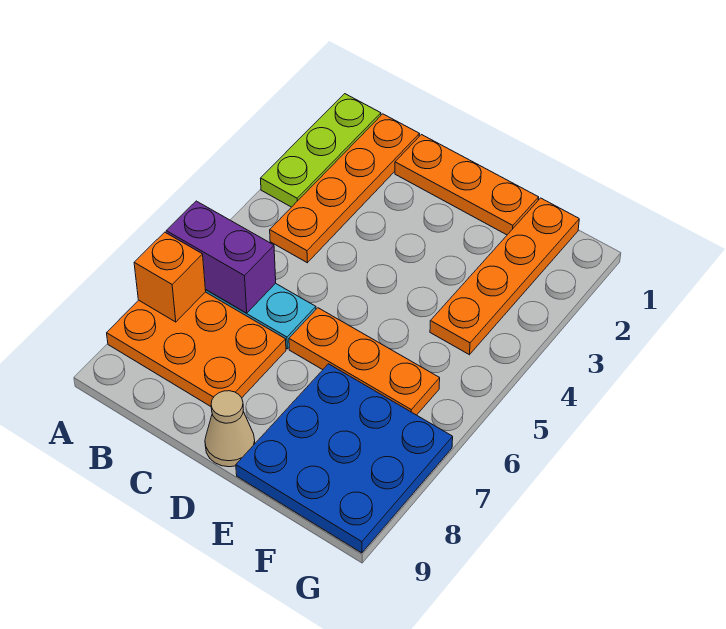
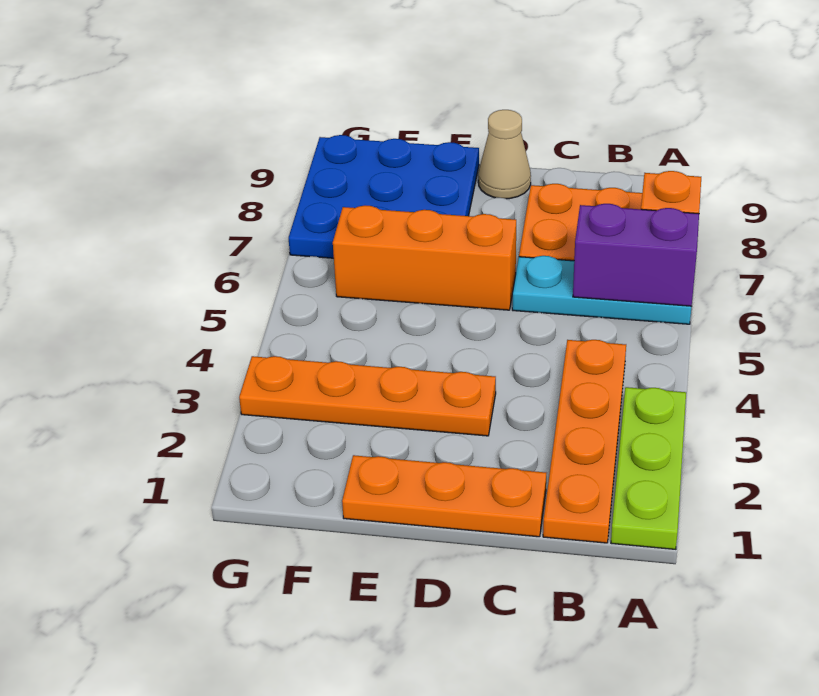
orange plate D6:F6 level 1 -> orange brick D6:F6 level 1
orange plate F1:F4 level 1 -> orange plate D3:G3 level 1

